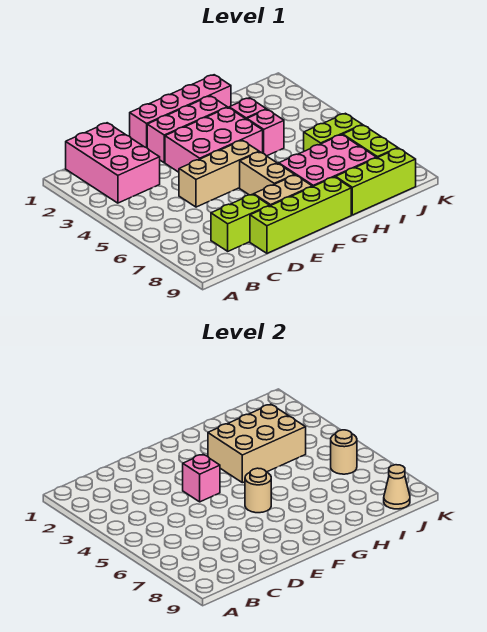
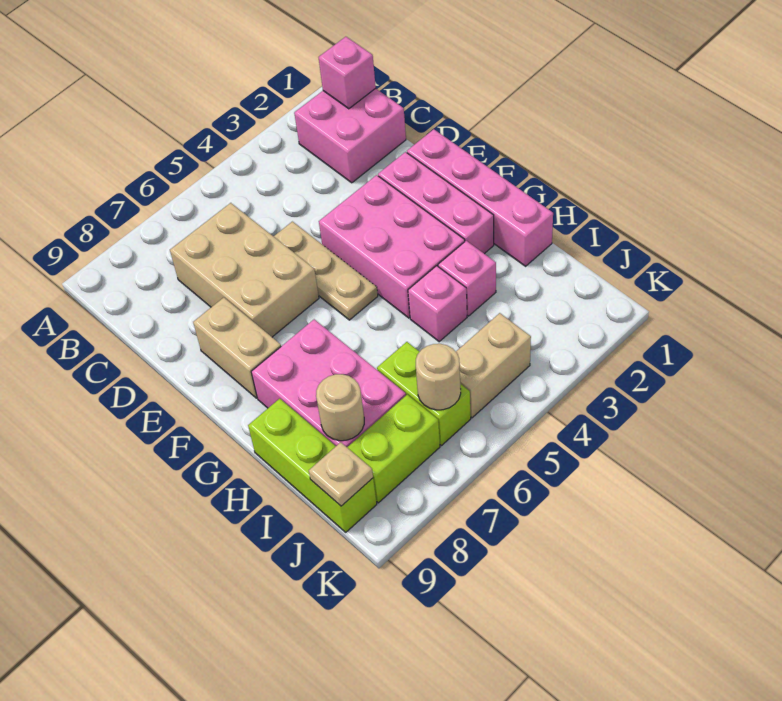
pink brick B1:C3 level 1 -> pink brick B1:C2 level 1
lime brick C8:D8 level 1 -> none
tan brick D5:F5 level 1 -> tan plate D5:F5 level 1
lime brick D9:G9 level 1 -> none
pink brick E4 level 2 -> pink brick B1 level 2
tan brick F6:F7 level 1 -> tan brick J4:J5 level 1
tan round brick F6 level 2 -> tan round brick I8 level 2
tan brick G3:I4 level 2 -> tan brick C6:E7 level 1
tan cone J9 level 2 -> tan plate J9 level 2

